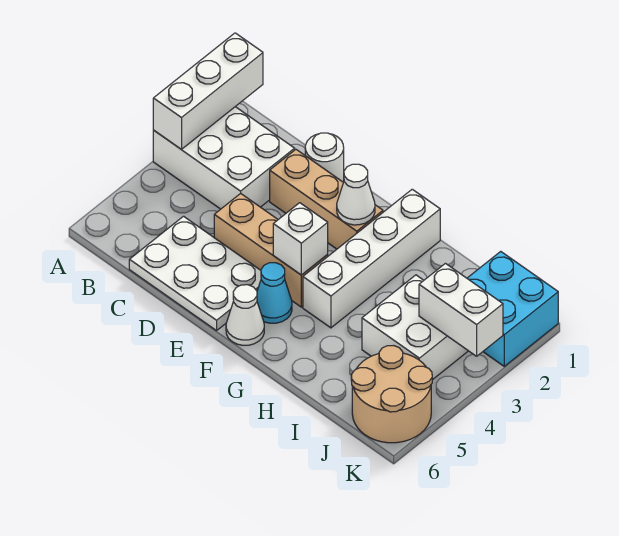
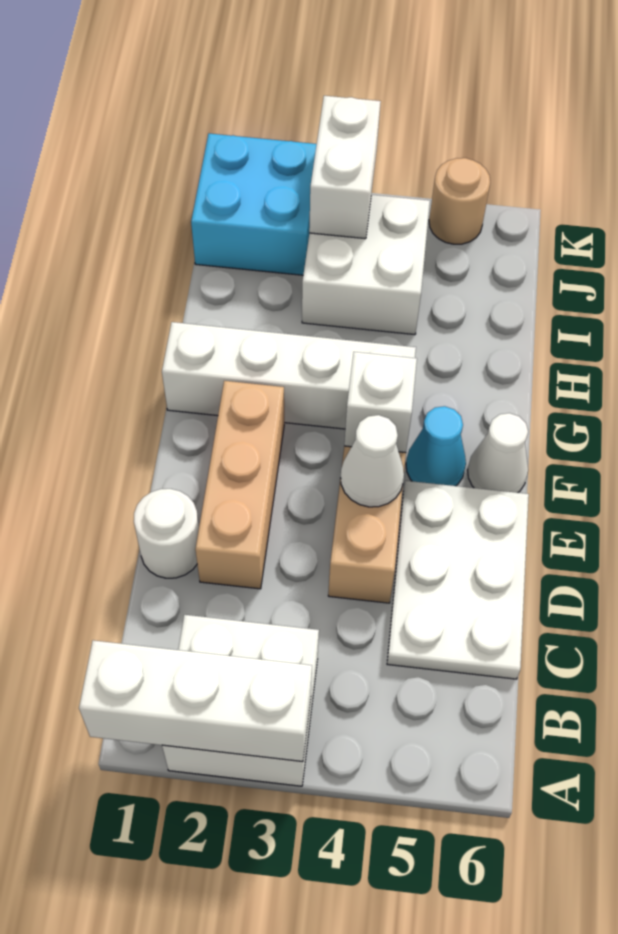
white brick A2:C3 level 1 -> white brick A2:B3 level 1
white cone F2 level 2 -> white cone E4 level 2
tan round brick J5:K6 level 1 -> tan round brick K5 level 1

